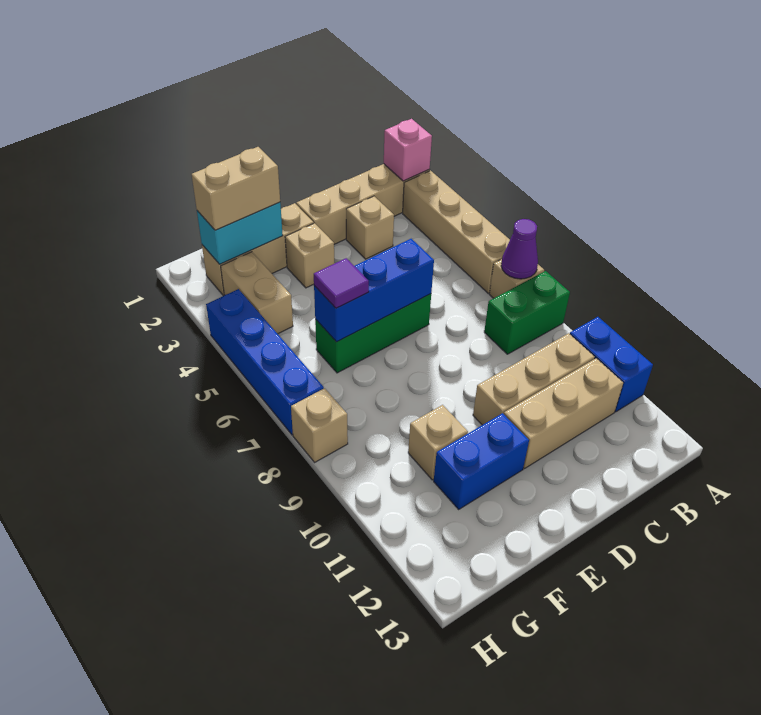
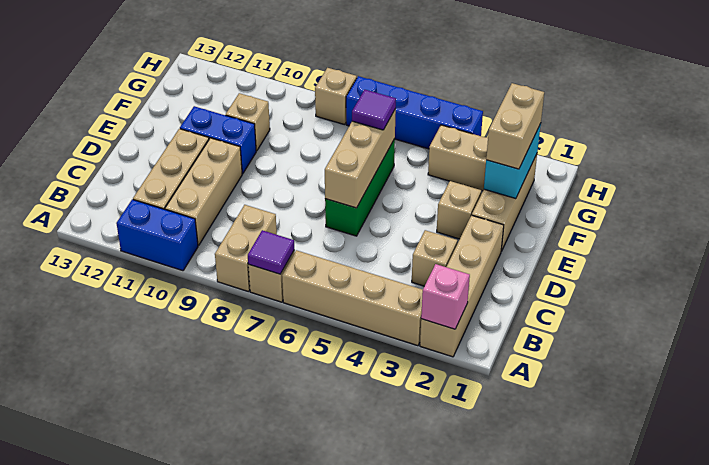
purple cone A7 level 2 -> purple tile A7 level 2
green brick A8:B8 level 1 -> tan brick A8:B8 level 1
blue brick D6:F6 level 2 -> tan brick D6:F6 level 2
blue brick E11:F11 level 1 -> blue brick E10:E11 level 1

